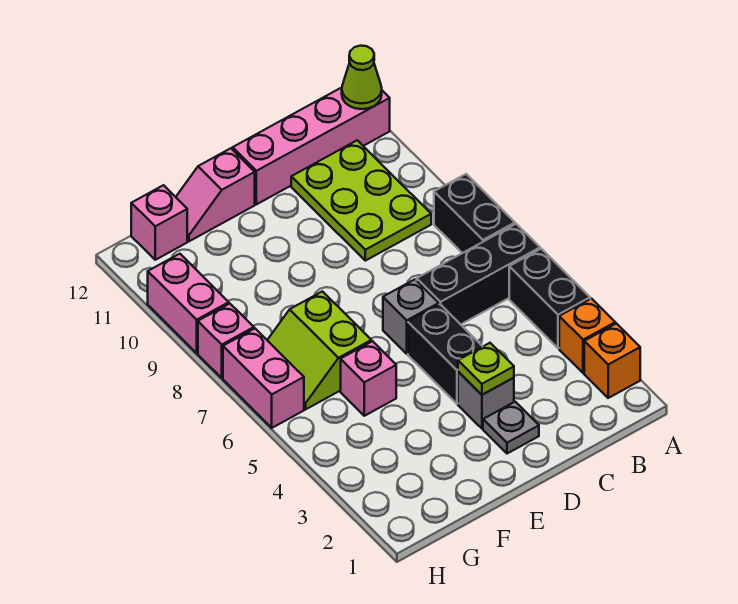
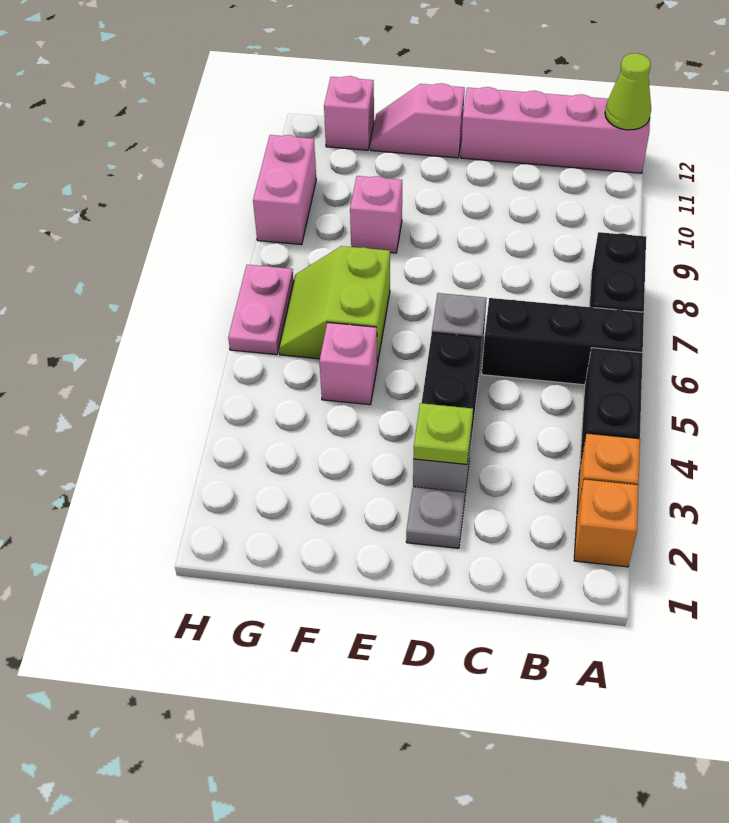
lime plate B9:C11 level 1 -> none
pink brick H6:H7 level 1 -> pink plate H6:H7 level 1
pink brick H8 level 1 -> pink brick F9 level 1

